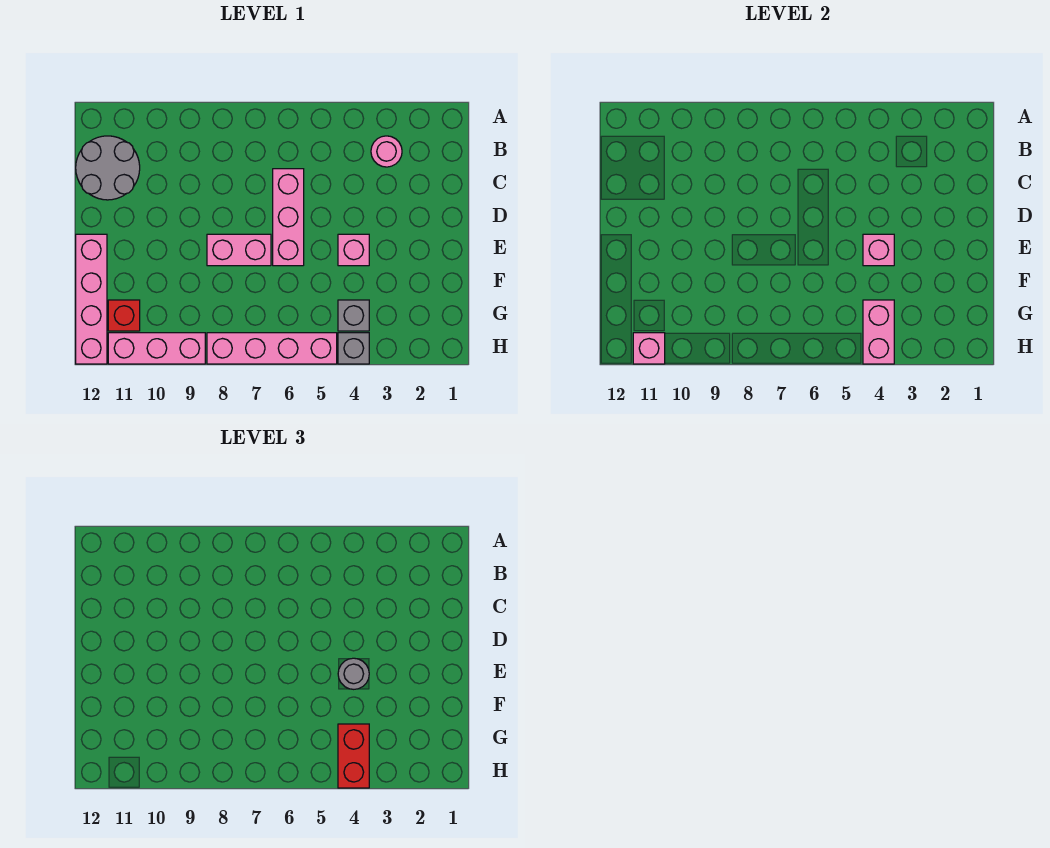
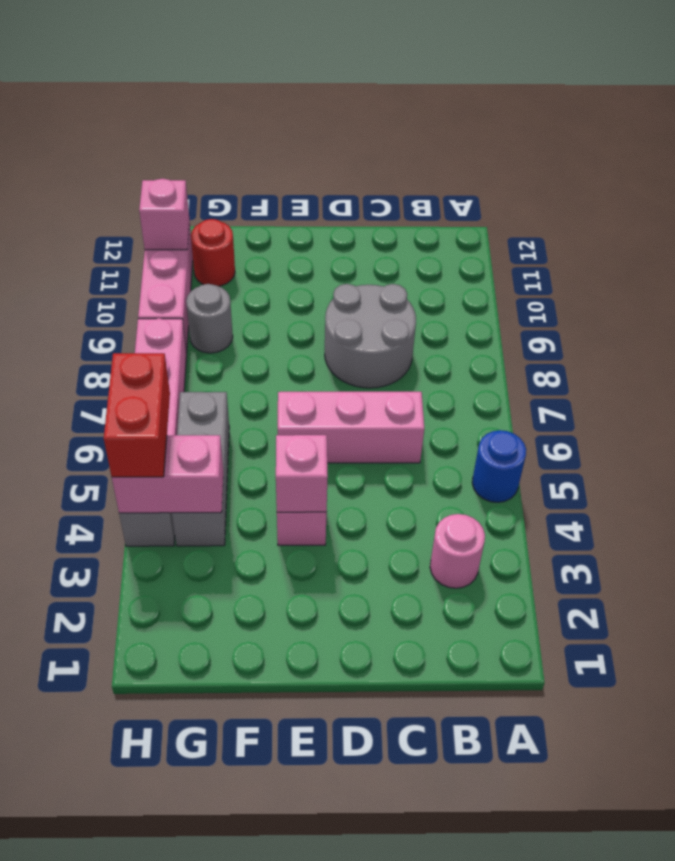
none -> blue round brick A5 level 1
grey round brick B11:C12 level 1 -> grey round brick C8:D9 level 1
grey round brick E4 level 3 -> grey round brick G9 level 1
pink brick E7:E8 level 1 -> none
pink brick E12:H12 level 1 -> none
grey brick G4 level 1 -> grey brick G4:G6 level 1
red brick G4:H4 level 3 -> red brick H4:H5 level 3
red brick G11 level 1 -> red round brick G11 level 1

